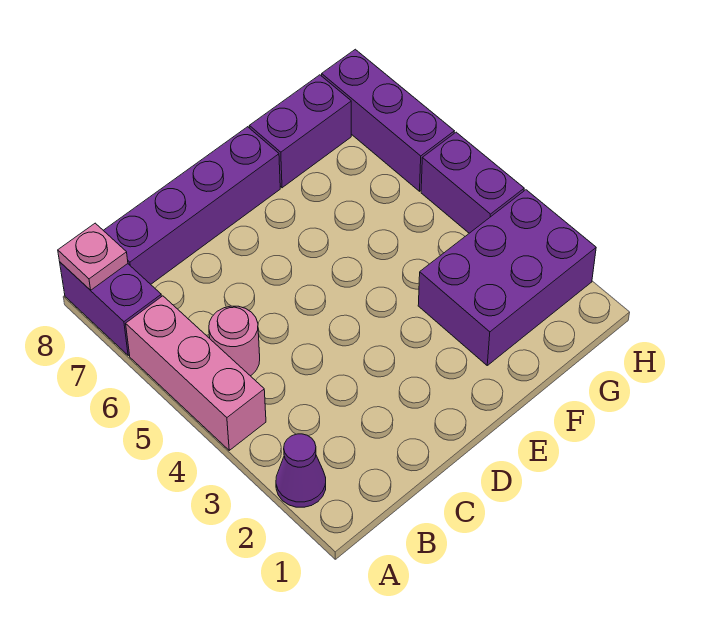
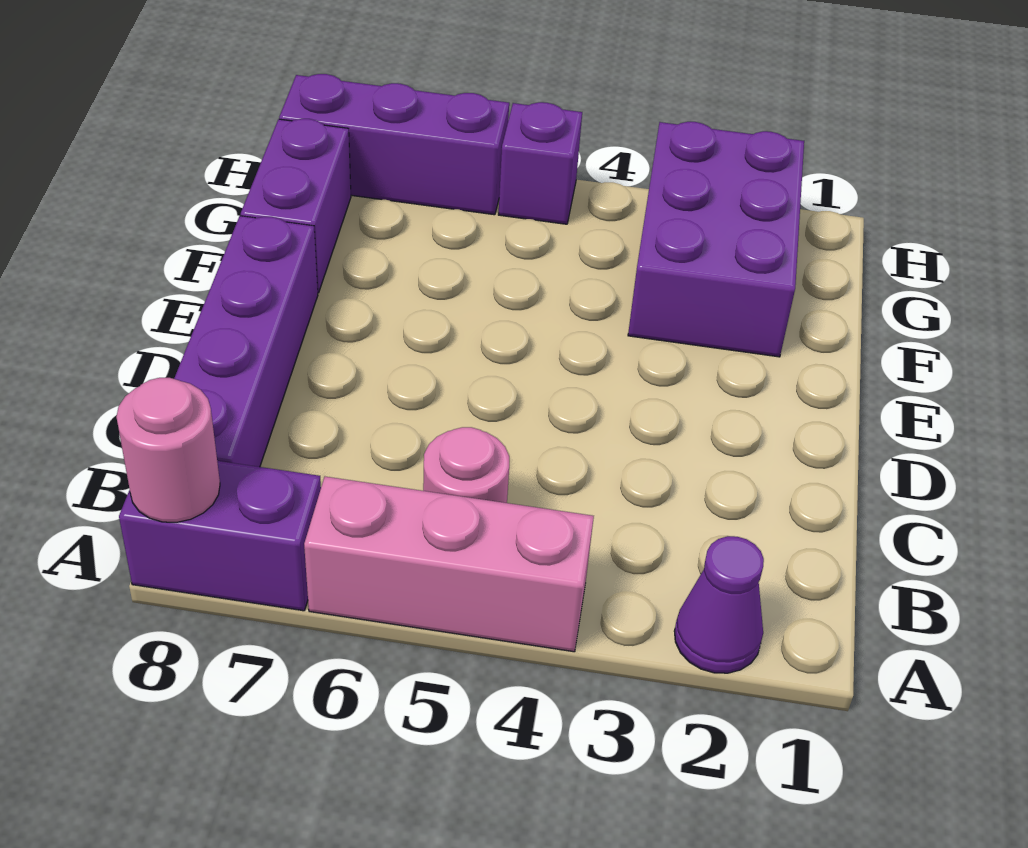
pink plate A8 level 2 -> pink round brick A8 level 2
purple brick H4:H5 level 1 -> purple brick H5 level 1

